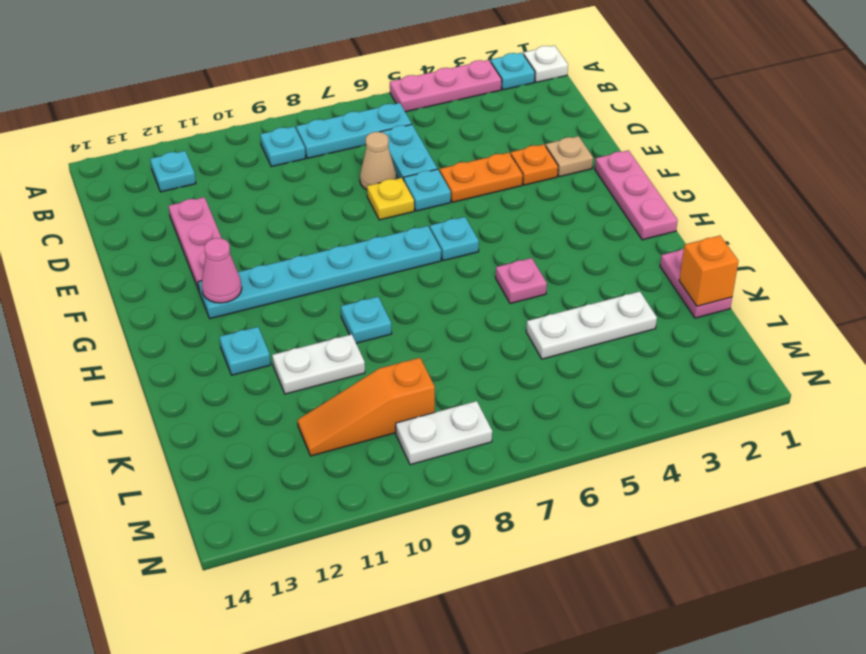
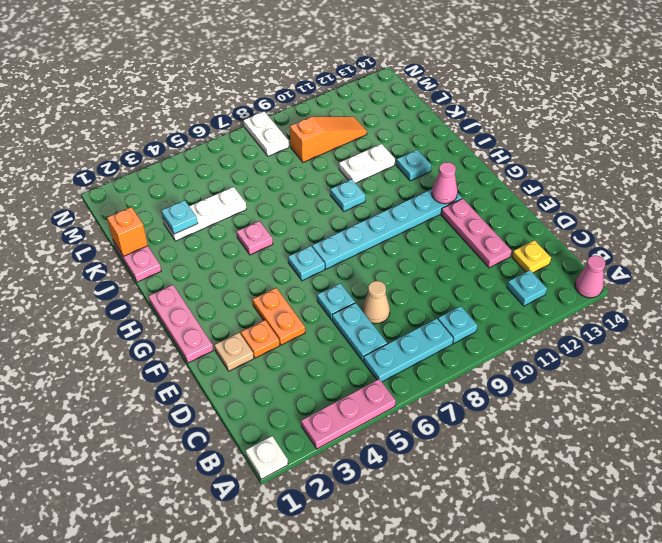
cyan plate A2 level 1 -> cyan plate K3 level 2
none -> pink cone A14 level 1
orange plate E4:E5 level 1 -> orange plate E4:F4 level 1
yellow plate E7 level 1 -> yellow plate C13 level 1
white plate M8:M9 level 1 -> white plate M8:N8 level 1

